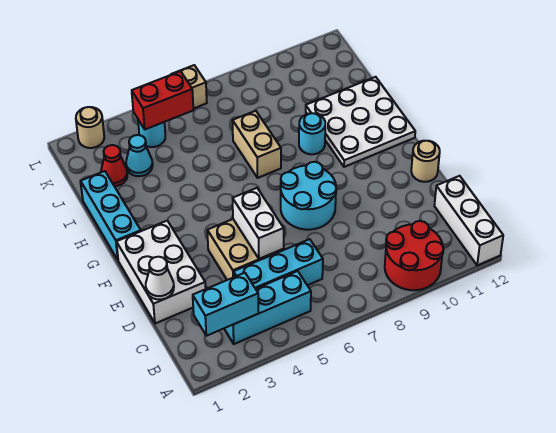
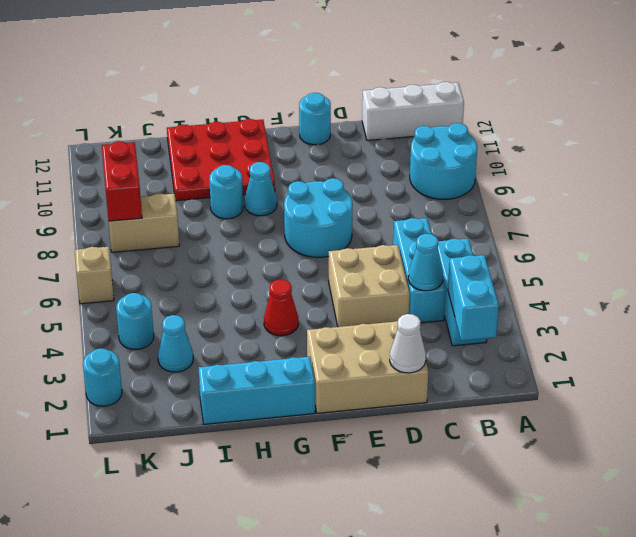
red round brick A9:B10 level 1 -> cyan round brick A9:B10 level 1
none -> cyan cone C4 level 2
white brick D1:F2 level 1 -> tan brick D1:F2 level 1
white brick D5:E5 level 2 -> none
tan round brick E12 level 1 -> cyan round brick E12 level 1
none -> cyan cone G9 level 1
white plate G10:I12 level 1 -> red plate G10:I12 level 1
tan brick H7:I7 level 1 -> tan brick J8:K8 level 1
red cone J2 level 1 -> red cone G4 level 1
red brick K4:K5 level 2 -> red brick K8:K9 level 2
tan round brick L2 level 1 -> cyan round brick L2 level 1

